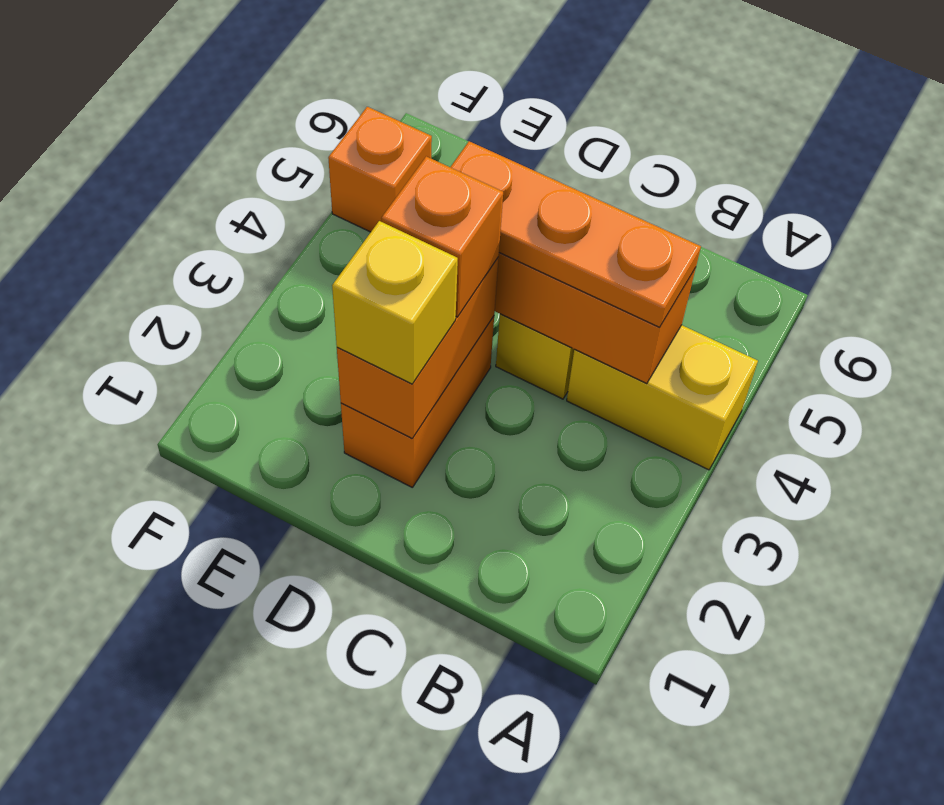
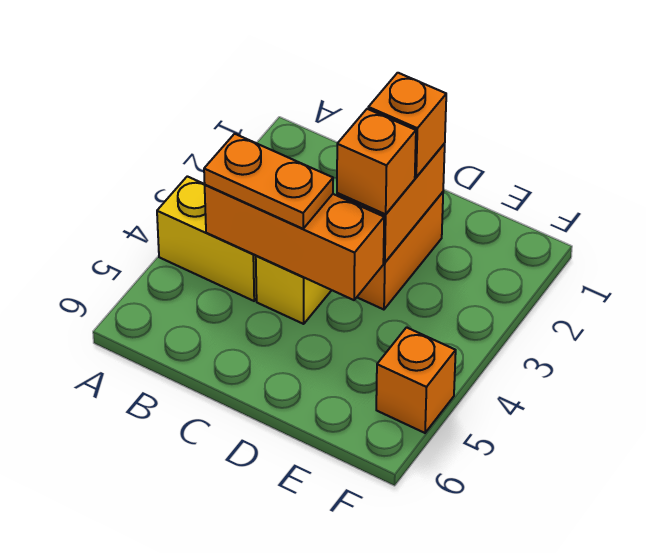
orange plate B4:D4 level 3 -> orange plate B4:C4 level 3
yellow brick D2 level 3 -> orange brick D2 level 3

